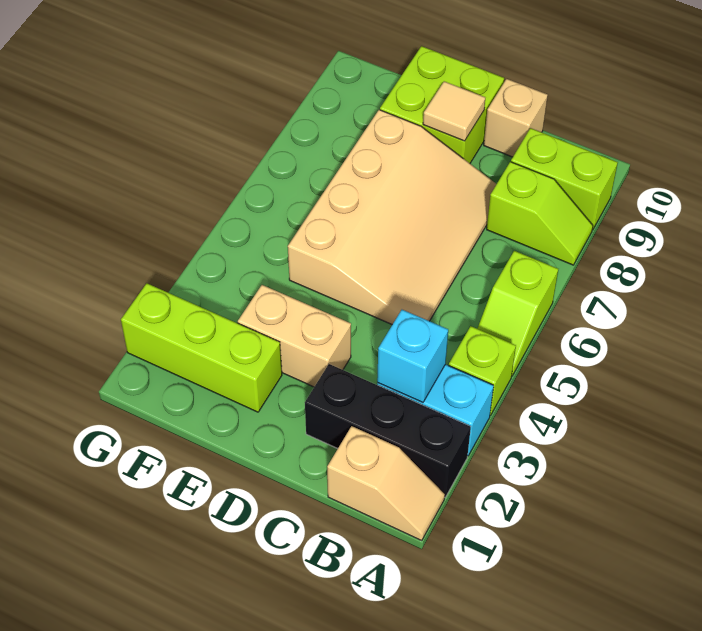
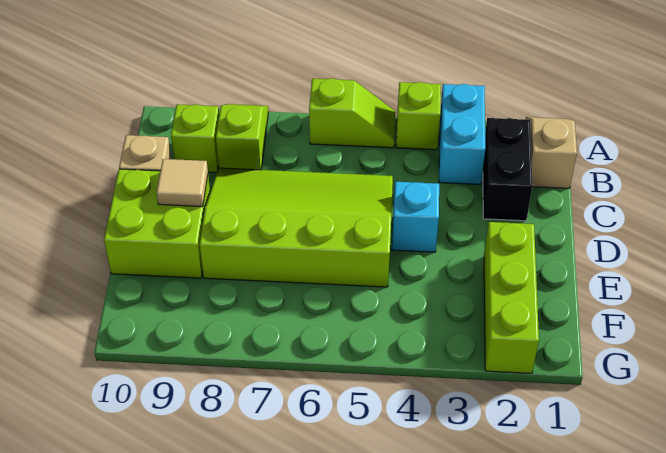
black brick A2:C2 level 1 -> black brick B2:C2 level 1
lime brick A9:B9 level 1 -> lime brick B9 level 1
cyan brick B3 level 2 -> cyan brick D4 level 1
tan slope C5:E8 level 1 top E -> lime slope C5:E8 level 1 top E
tan brick D3:E3 level 1 -> none

